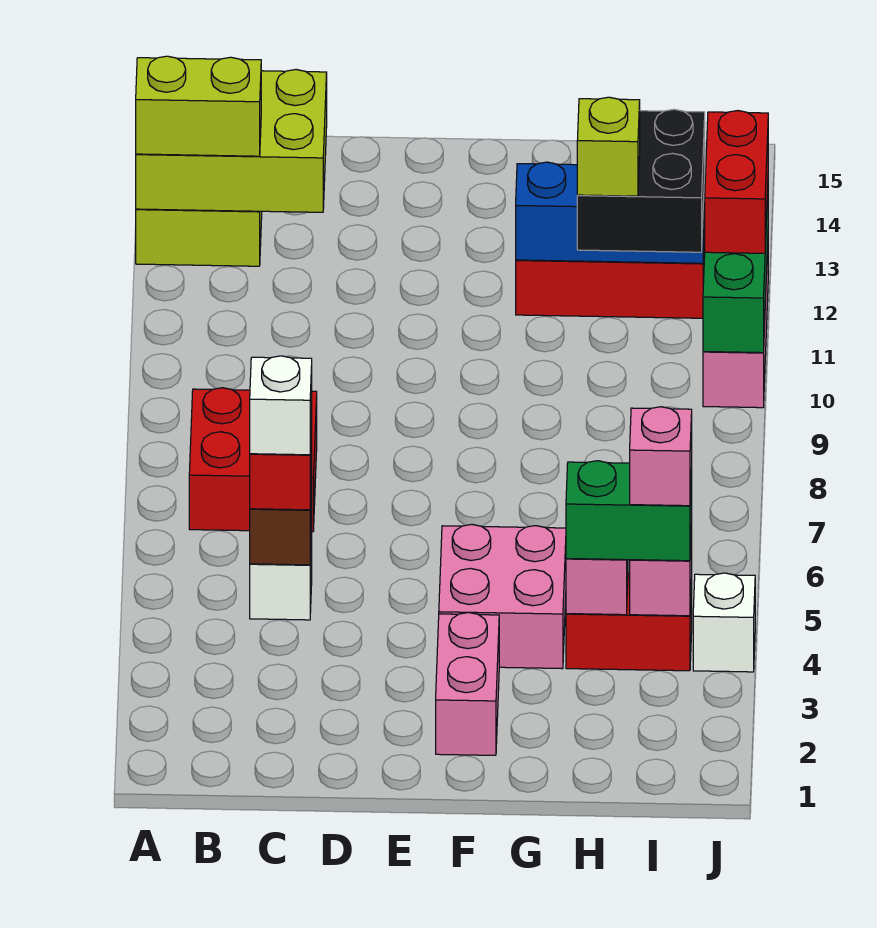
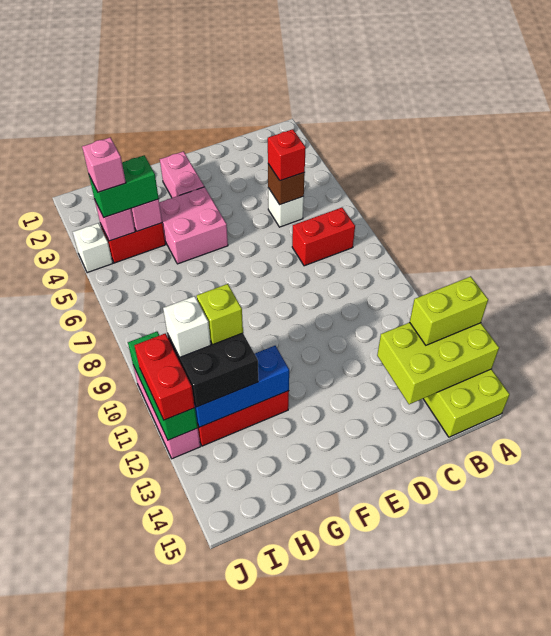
red brick B7:C8 level 1 -> red brick B7:C7 level 1
white brick C5 level 4 -> white brick I11 level 4

